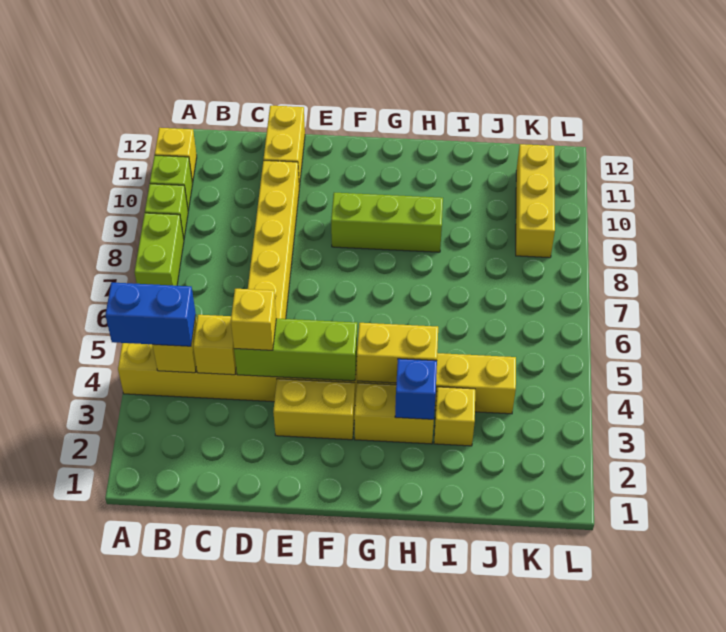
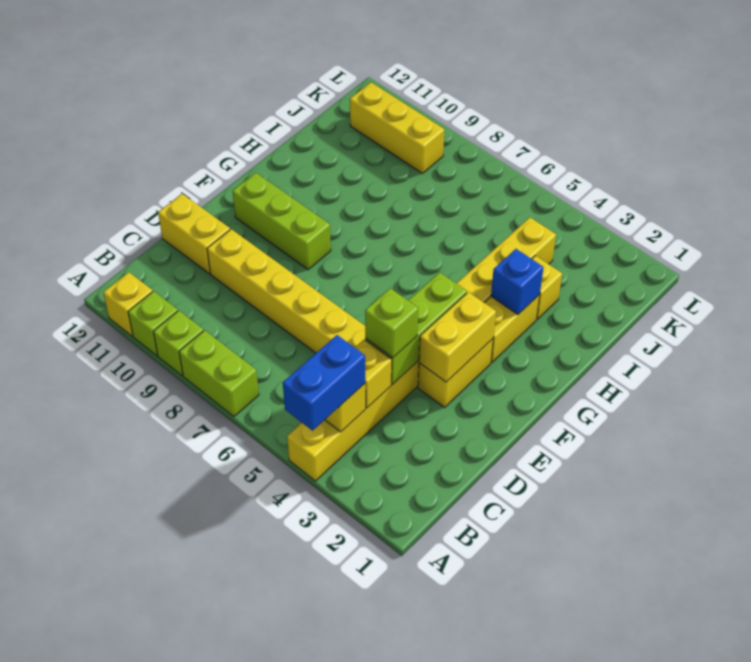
yellow brick D4 level 3 -> lime brick D4 level 3
lime brick F9:H9 level 1 -> lime brick F9:F11 level 1
yellow brick G4:H4 level 2 -> yellow brick E3:F3 level 2

